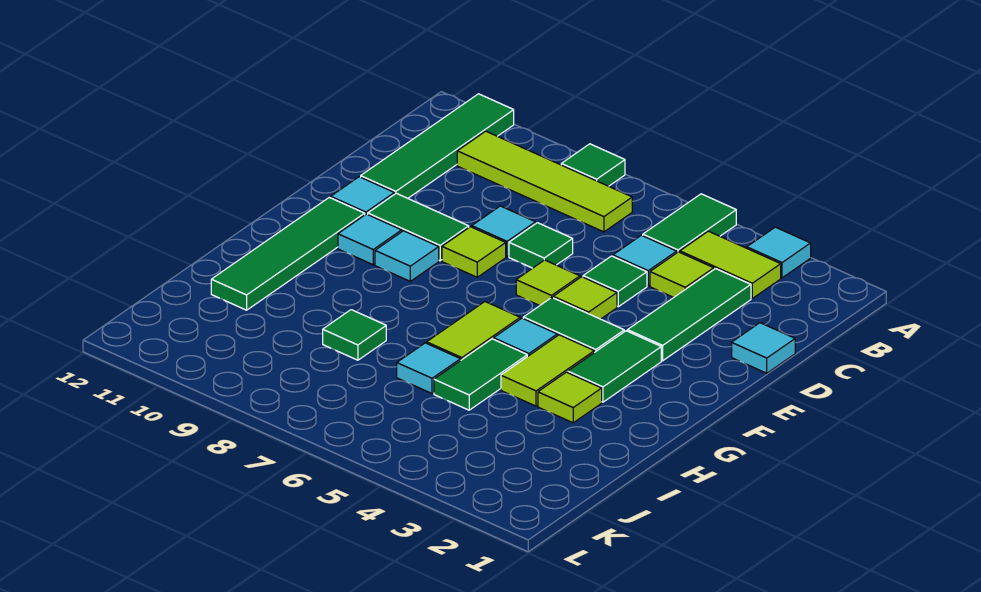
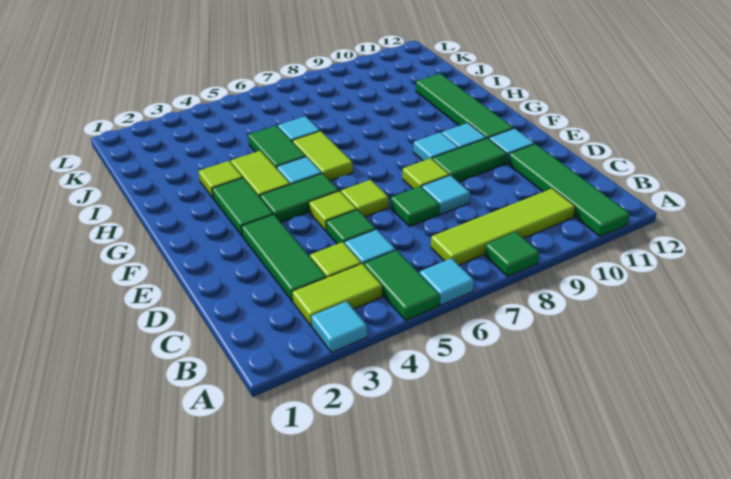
cyan tile D1 level 1 -> cyan tile A6 level 1
green tile I8 level 1 -> none

